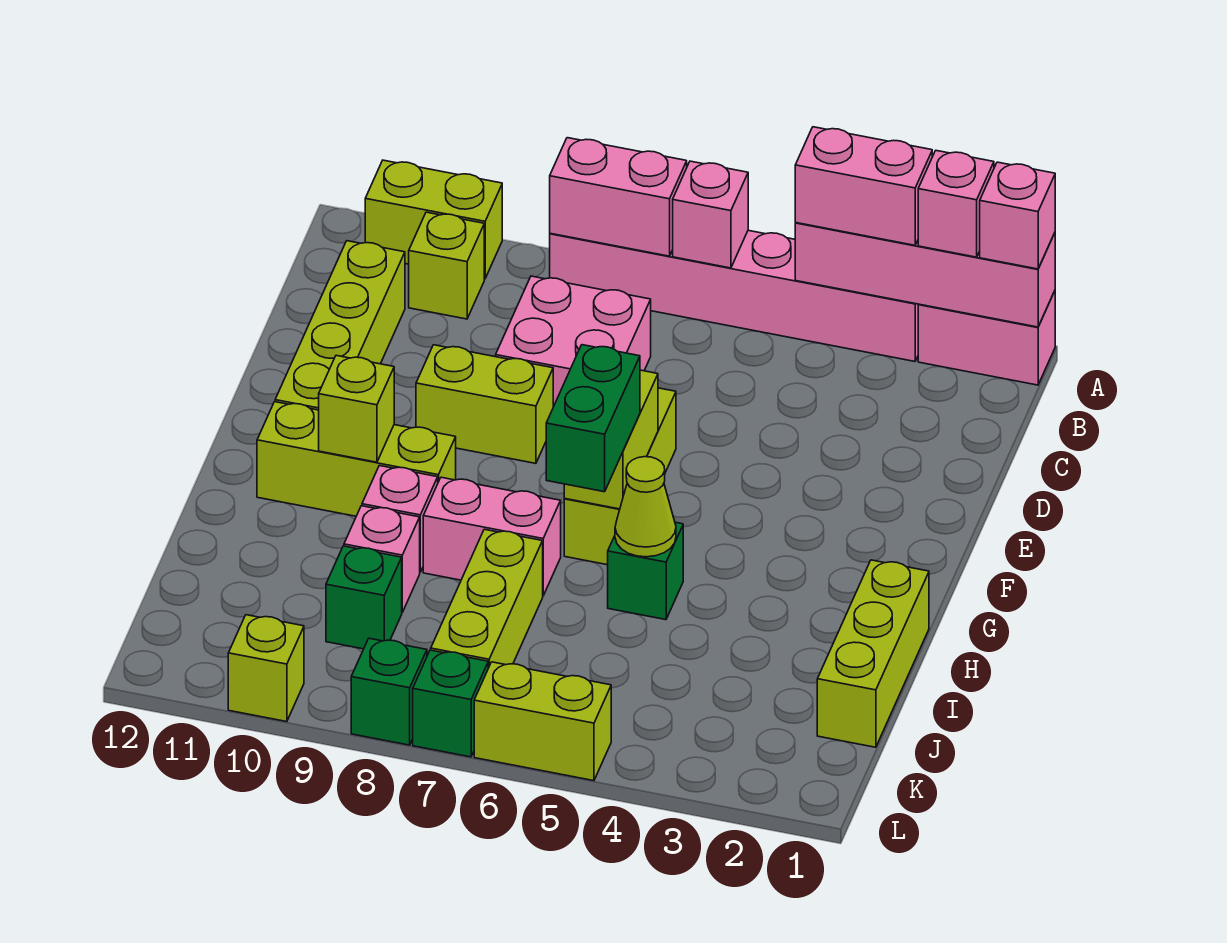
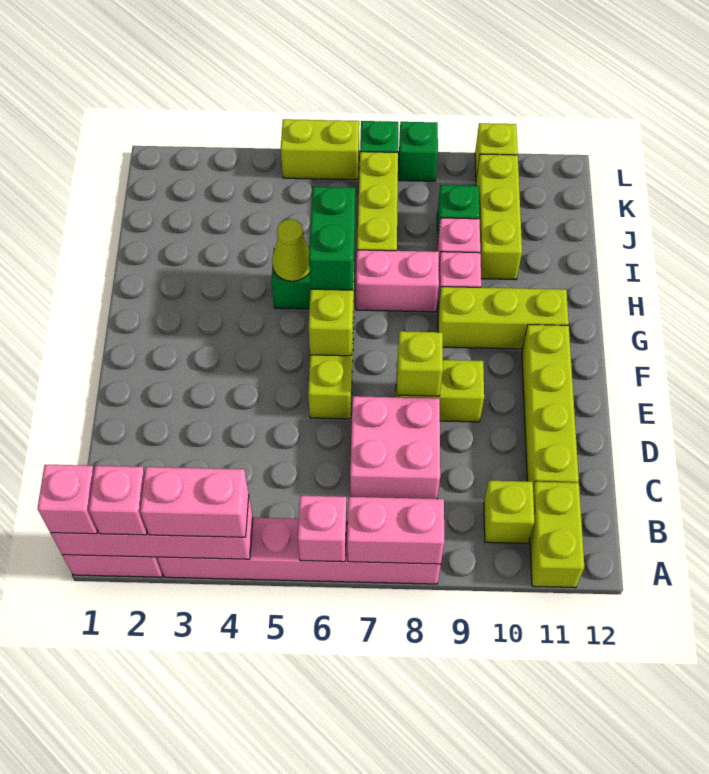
lime brick A10:A11 level 1 -> lime brick A11:B11 level 1
lime brick G10 level 2 -> lime brick E8 level 2
lime brick H1:J1 level 1 -> lime brick I10:K10 level 1

